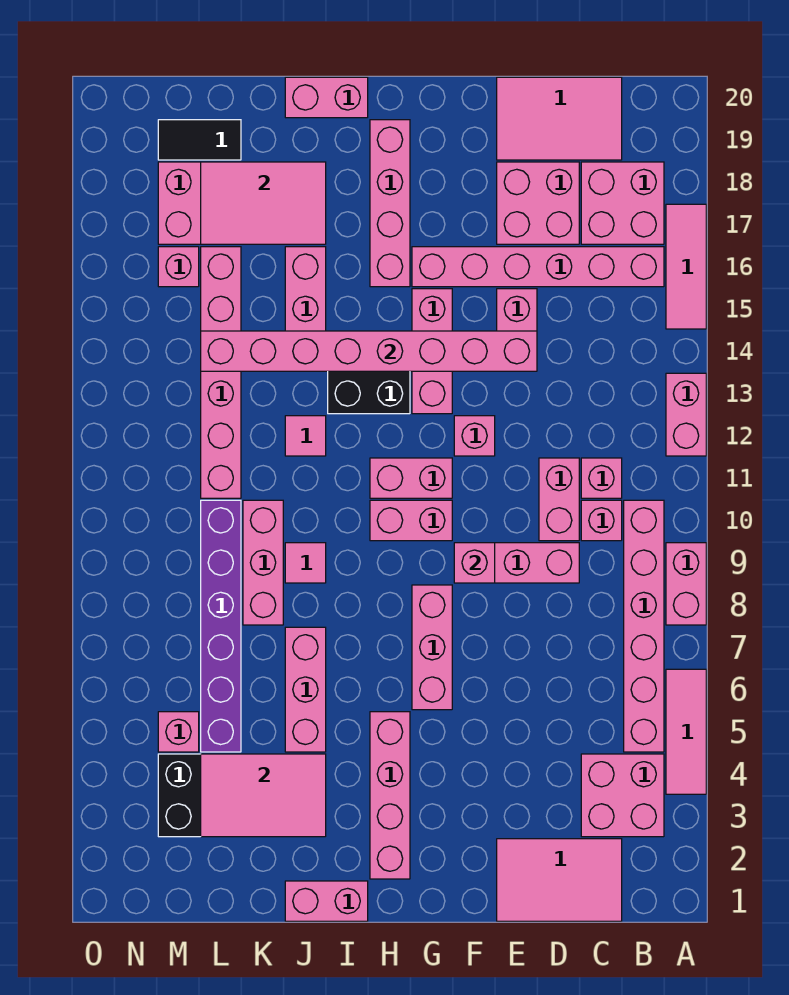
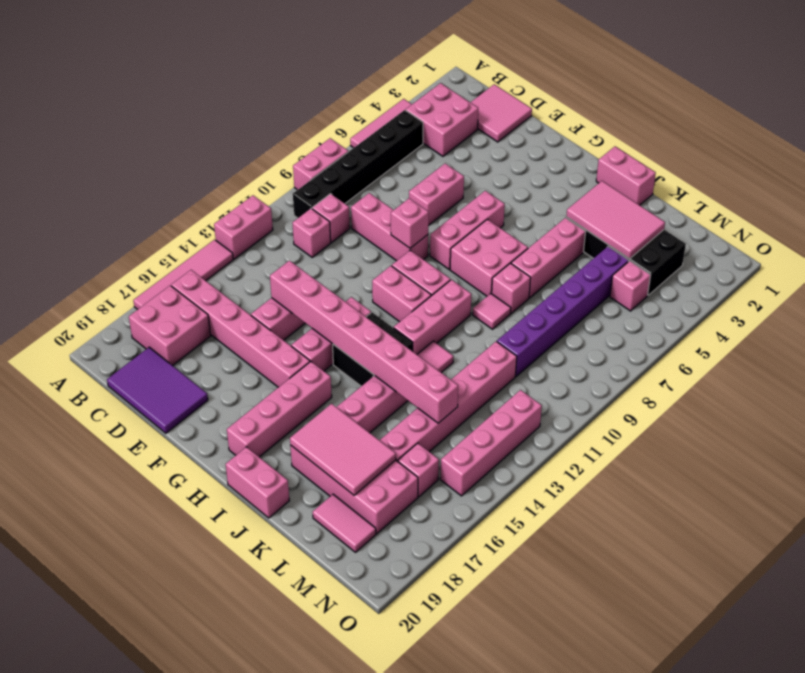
pink tile A15:A17 level 1 -> pink tile A14:A17 level 1
pink brick B5:B10 level 1 -> black brick B5:B10 level 1
pink tile C1:E2 level 1 -> pink tile C1:D2 level 1
pink tile C19:E20 level 1 -> purple tile C19:E20 level 1
pink brick D10:D11 level 1 -> pink brick E6:E7 level 1
pink brick D17:E18 level 1 -> pink brick H7:I8 level 1
pink brick F12 level 1 -> pink brick J8 level 1
pink brick H2:H5 level 1 -> pink brick N12:N15 level 1
pink brick K8:K10 level 1 -> pink brick I10:I12 level 1
black tile L19:M19 level 1 -> pink tile L19:M19 level 1

